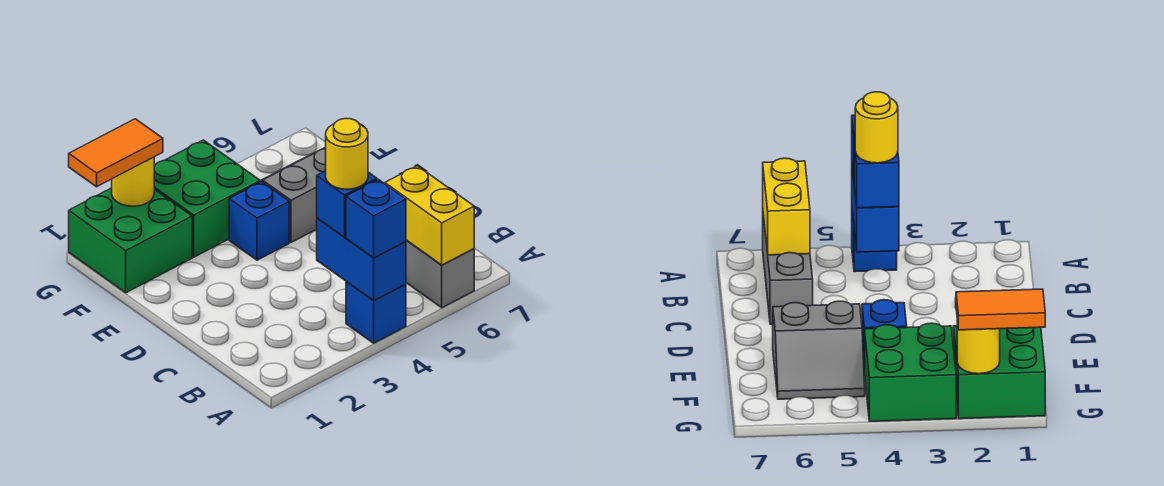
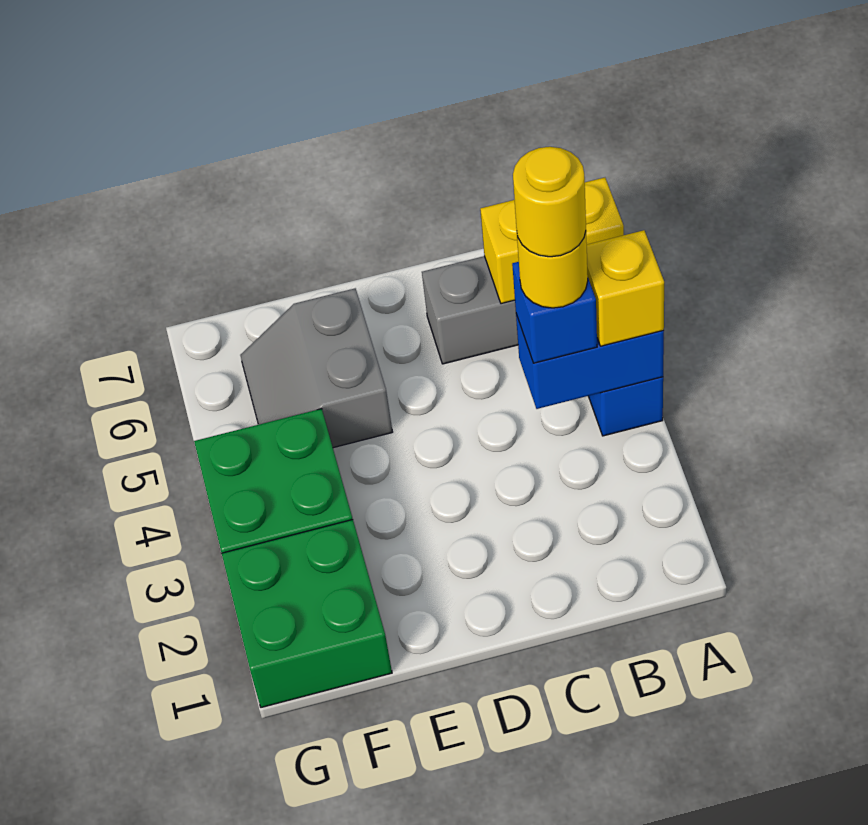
blue brick A4 level 3 -> yellow brick A4 level 3
blue brick E4 level 1 -> none
orange tile G1:G2 level 3 -> none
yellow round brick G2 level 2 -> yellow round brick B4 level 5

